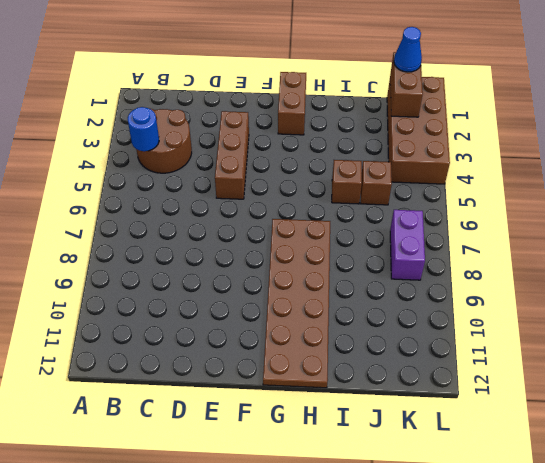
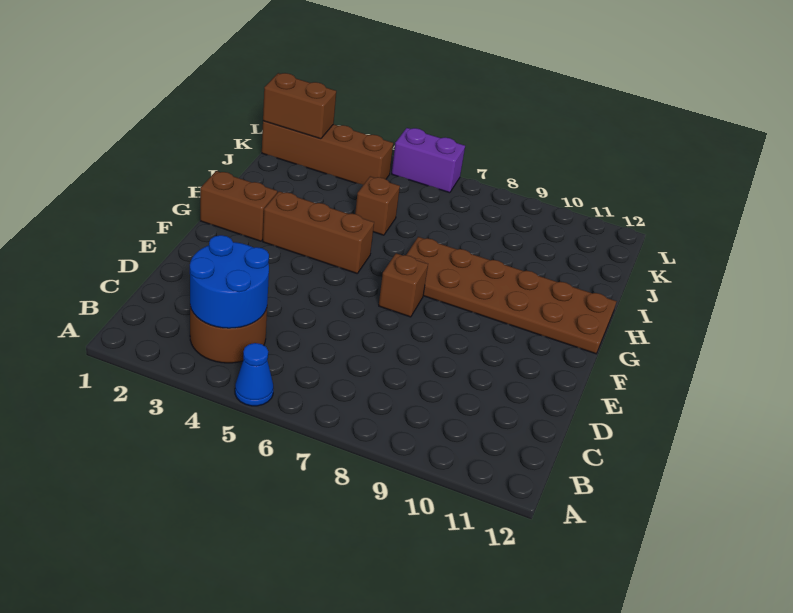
blue round brick B4 level 2 -> blue round brick B3:C4 level 2
brown brick E3:E5 level 1 -> brown brick G3:G5 level 1
brown brick J5 level 1 -> brown brick F7 level 1
brown brick K1:L4 level 1 -> brown brick K1:K4 level 1
blue cone K1 level 3 -> blue cone A5 level 1
purple brick K7:K8 level 1 -> purple brick L5:L6 level 1

